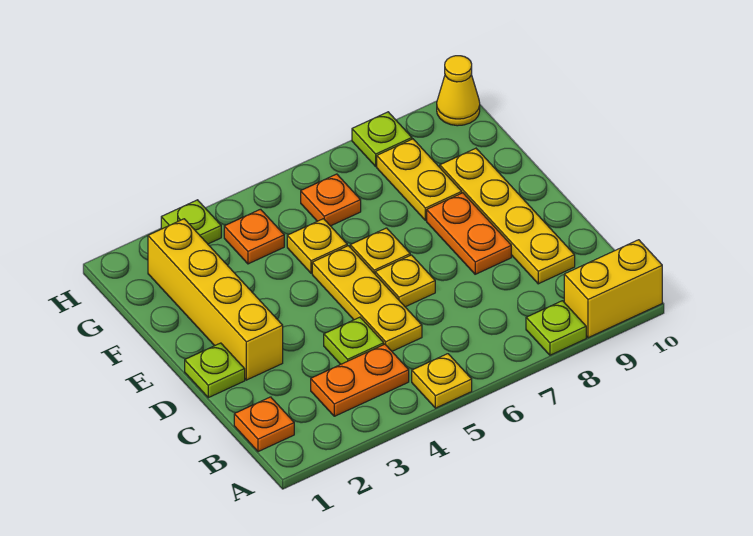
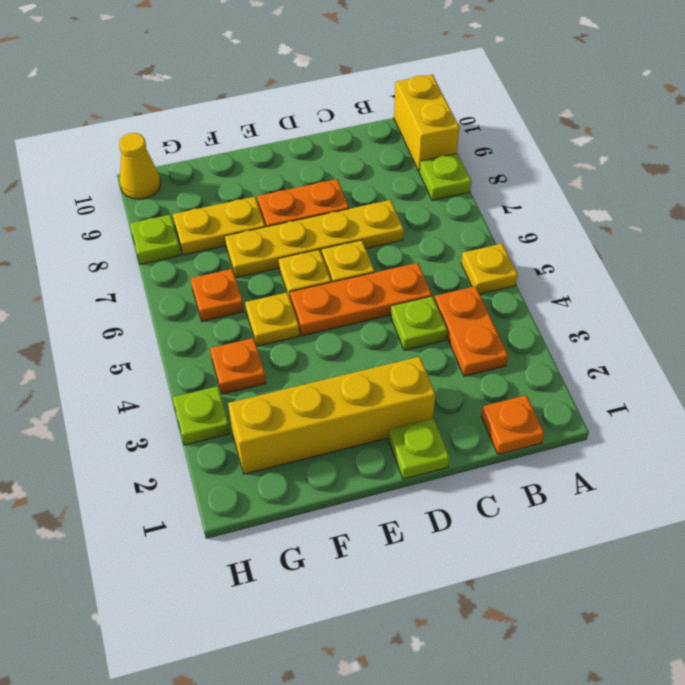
yellow plate C5:E5 level 1 -> orange plate C5:E5 level 1
yellow plate C9:F9 level 1 -> yellow plate C7:F7 level 1

